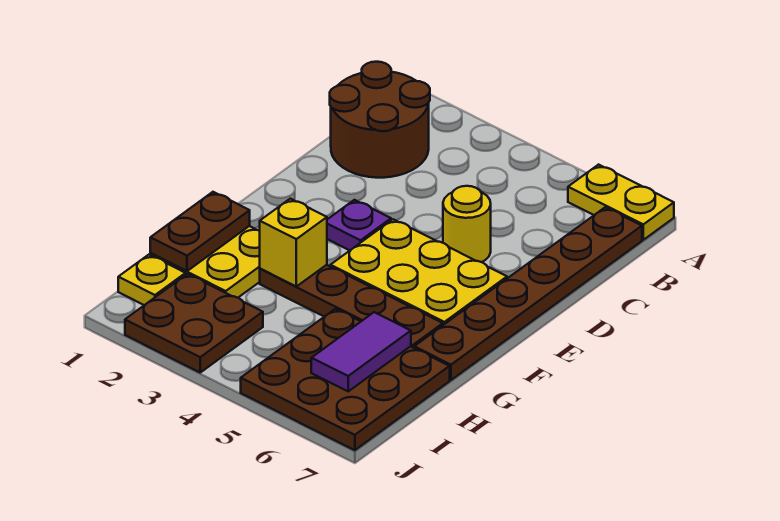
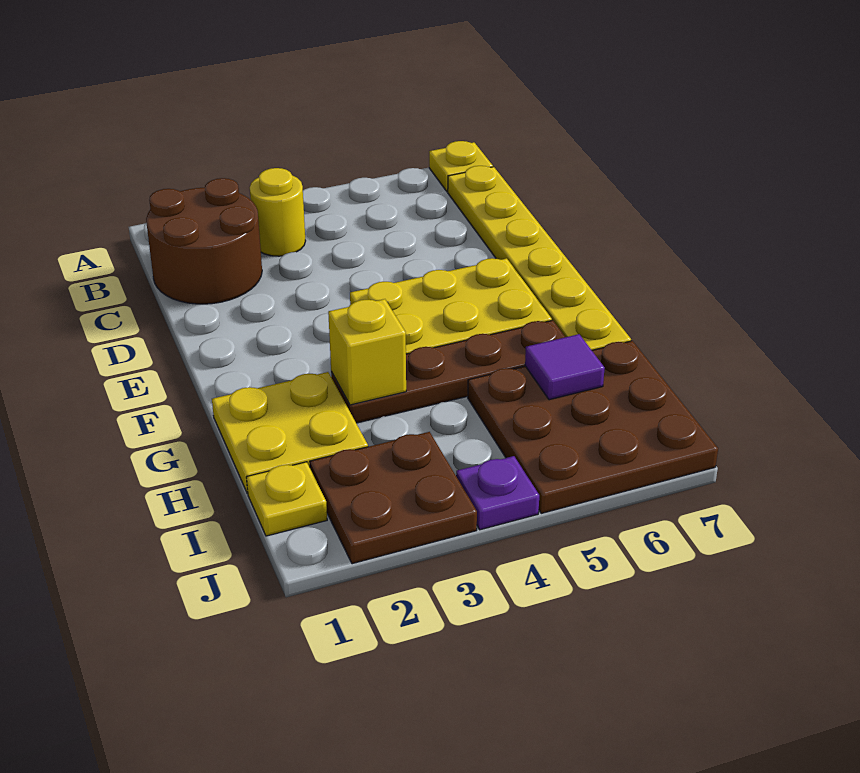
yellow plate A6:A7 level 1 -> yellow plate A7 level 1
brown plate B7:G7 level 1 -> yellow plate B7:G7 level 1
yellow round brick D5 level 1 -> yellow round brick B3 level 1
purple plate E3 level 1 -> purple plate J4 level 1
brown plate G1:H1 level 2 -> none
purple tile H6:I6 level 2 -> purple tile H6 level 2

